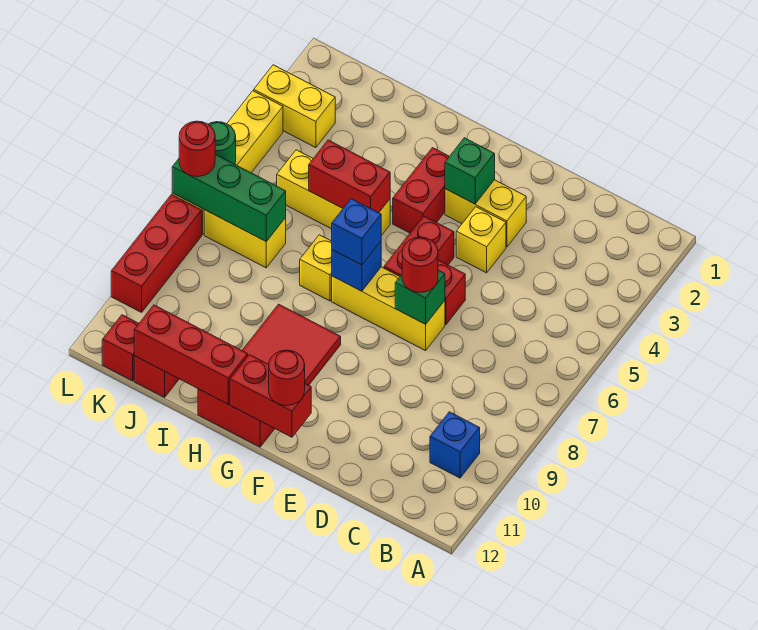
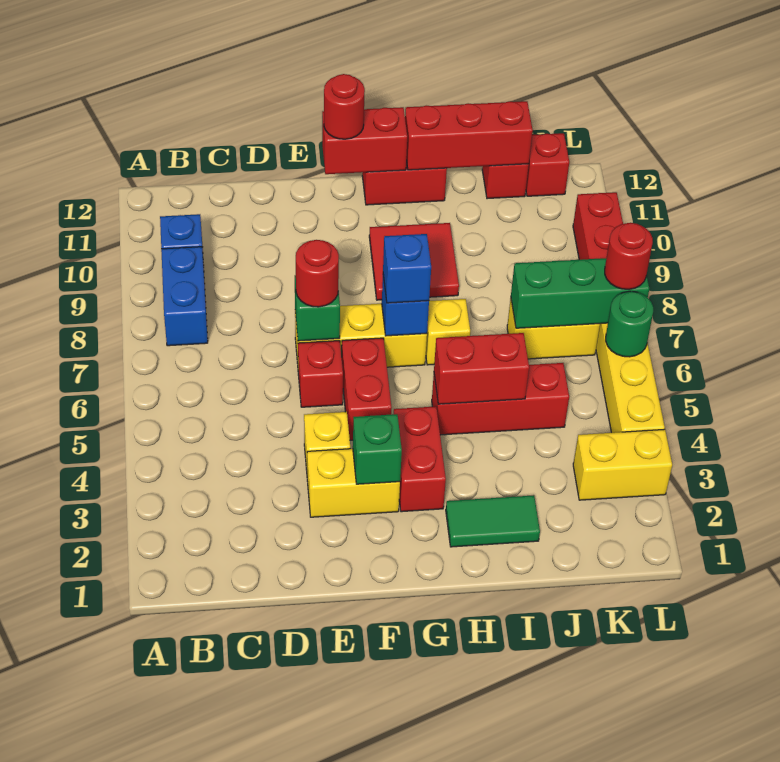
none -> blue brick B8:B9 level 1
none -> green tile H2:I2 level 1
yellow brick H5:J5 level 1 -> red brick H5:J5 level 1

